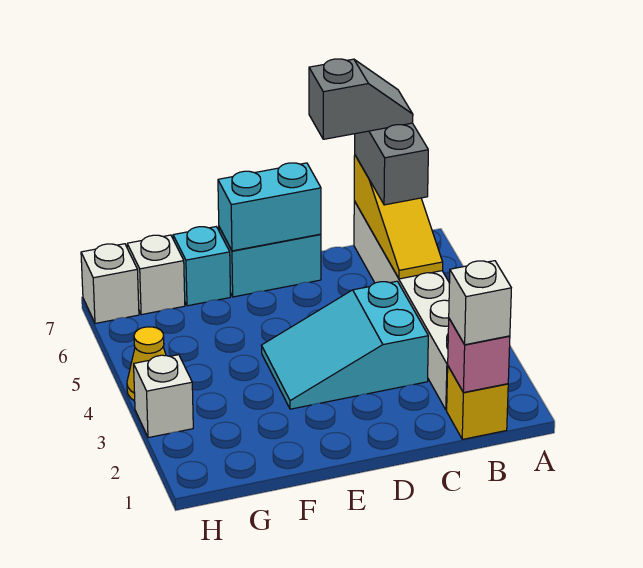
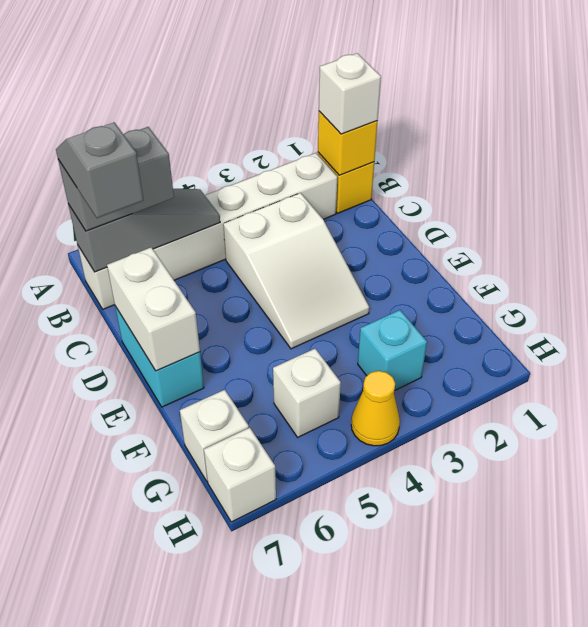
pink brick B1 level 2 -> yellow brick B1 level 2
yellow slope B5:B7 level 2 top 7 -> grey slope B5:B7 level 2 top 7
cyan slope C3:E4 level 1 top C -> white slope C3:E4 level 1 top C
cyan brick D7:E7 level 2 -> white brick D7:E7 level 2
cyan brick F7 level 1 -> cyan brick G3 level 1
white brick H3 level 1 -> white brick G5 level 1

